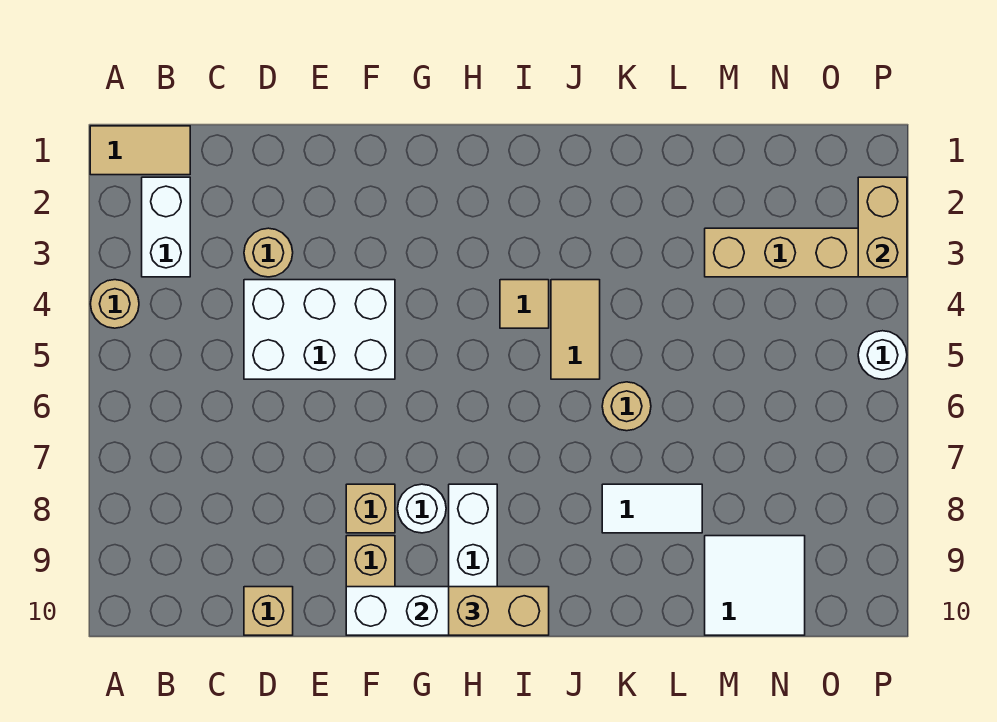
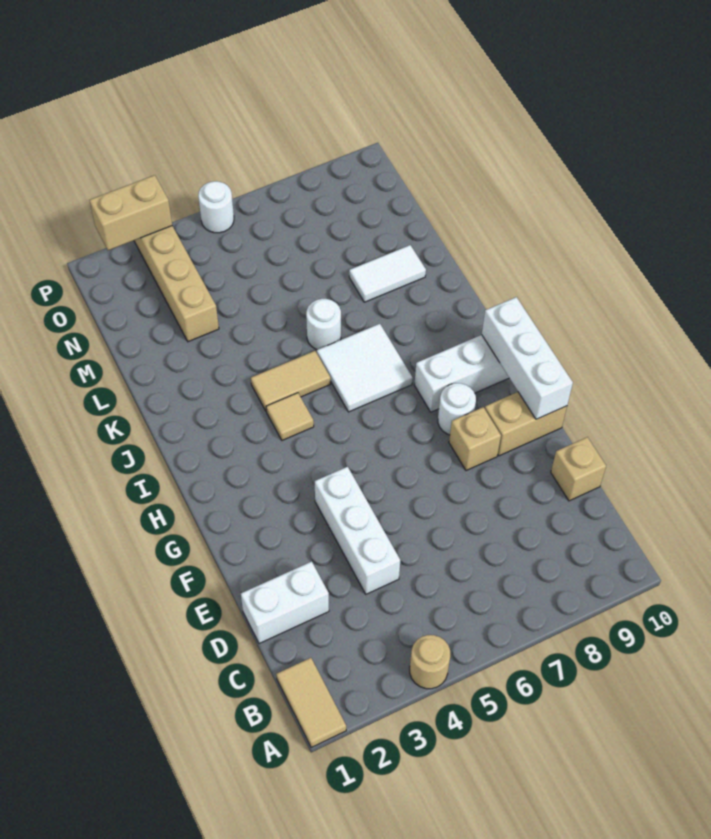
white brick B2:B3 level 1 -> white brick D1:D2 level 1
tan round brick D3 level 1 -> none
white brick D4:F5 level 1 -> white brick D4:F4 level 1
tan brick H10:I10 level 3 -> none
tan round brick K6 level 1 -> white round brick K6 level 1
white tile K8:L8 level 1 -> white tile L8:L9 level 1
white tile M9:N10 level 1 -> white tile I6:J7 level 1

